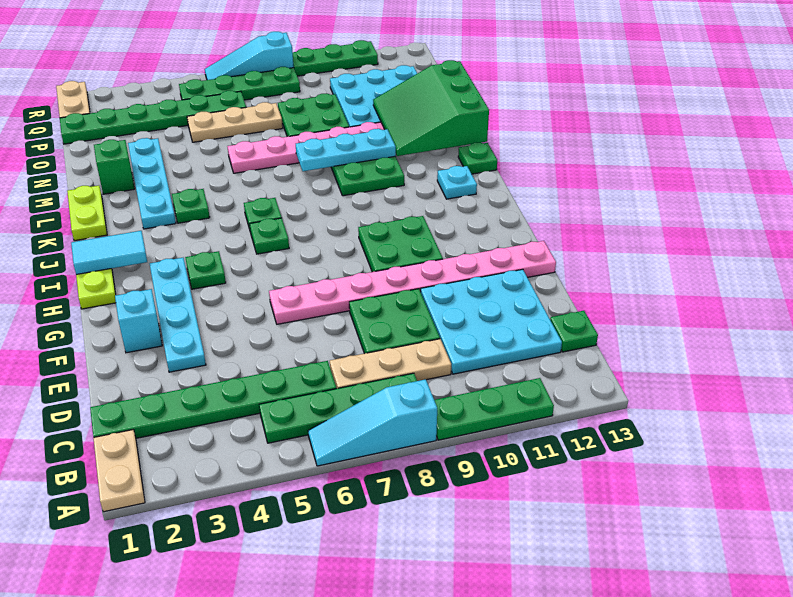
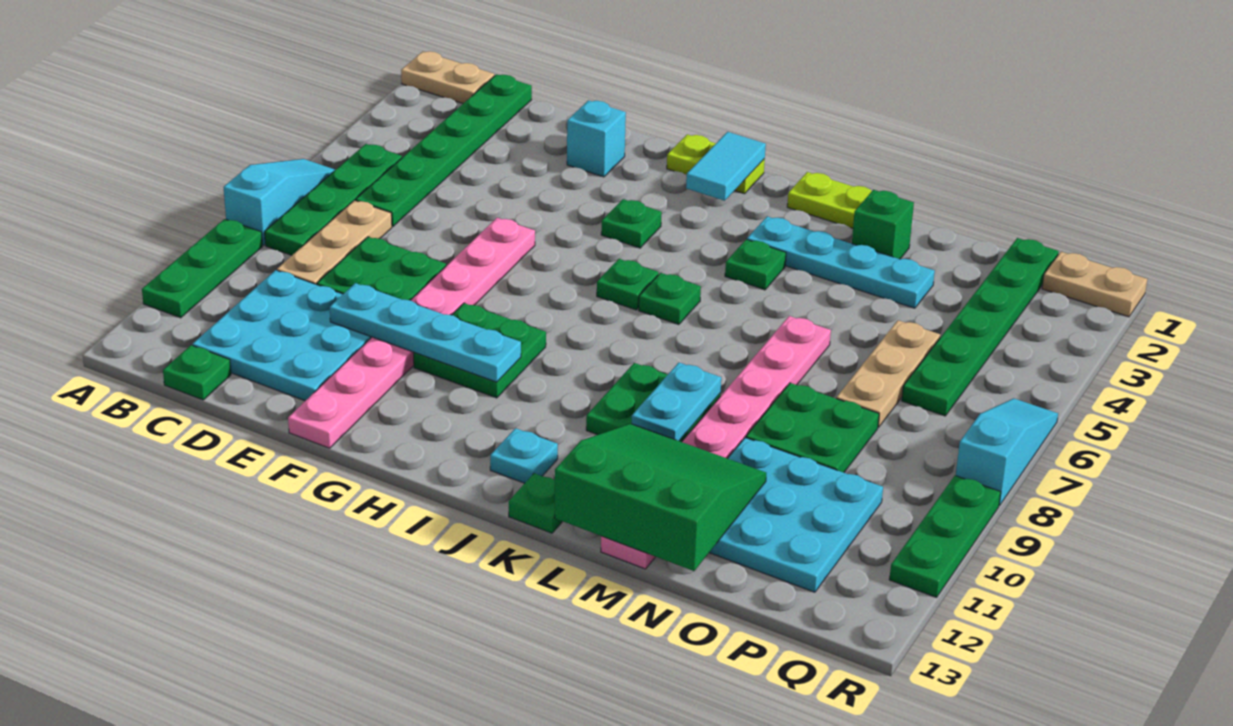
cyan plate E3:H3 level 1 -> cyan plate E10:H10 level 2
cyan plate L8:L10 level 2 -> cyan plate L9:L10 level 2
green plate Q5:Q8 level 1 -> none

